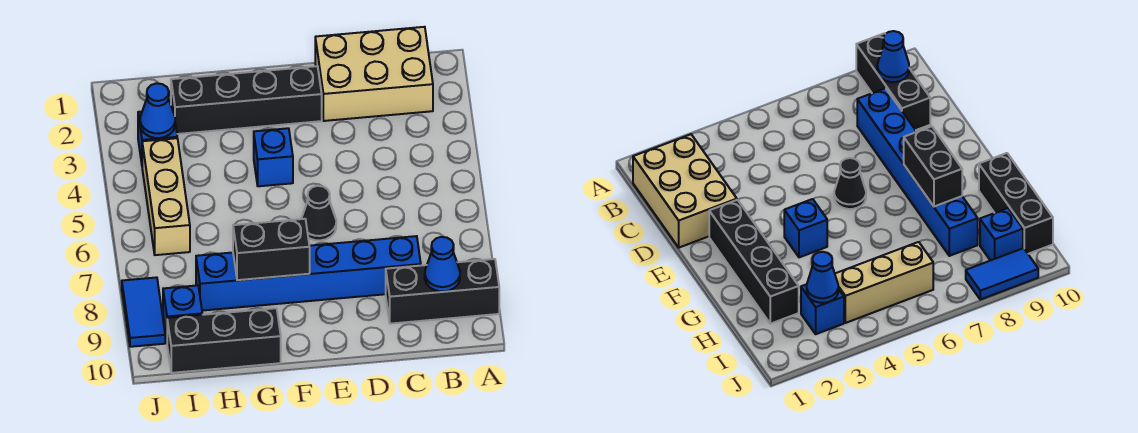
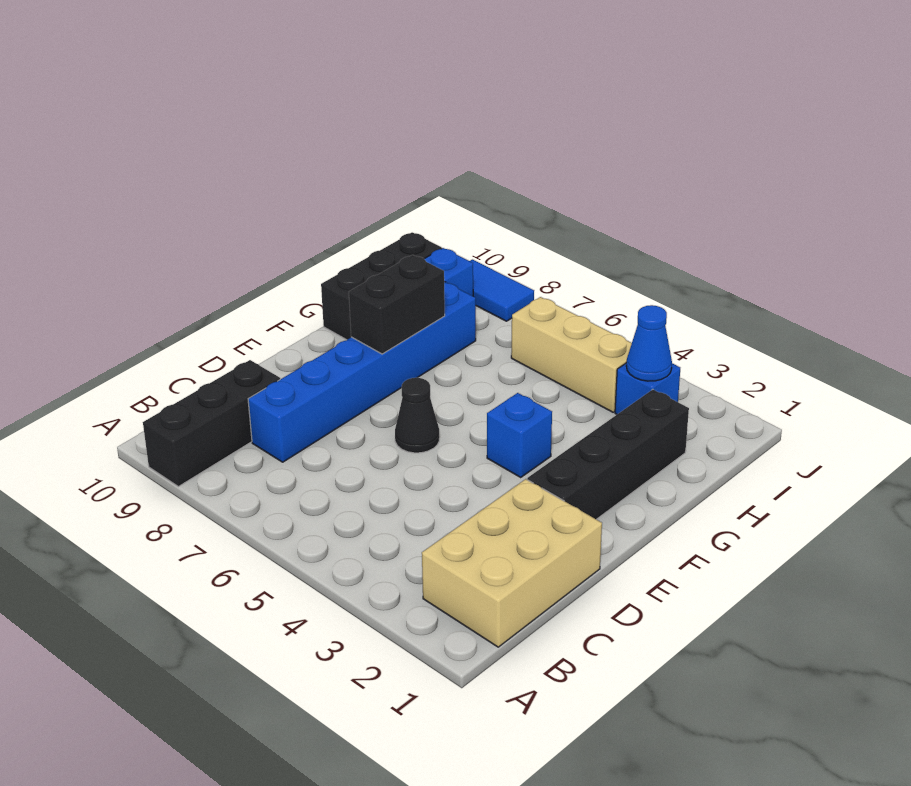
blue cone B9 level 2 -> none

